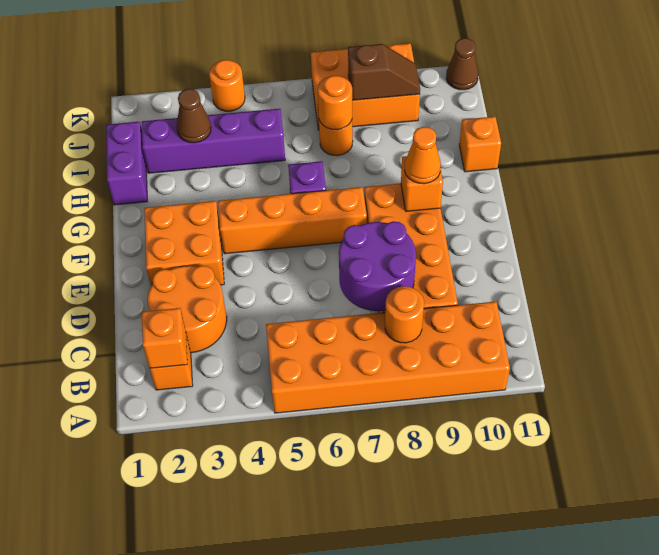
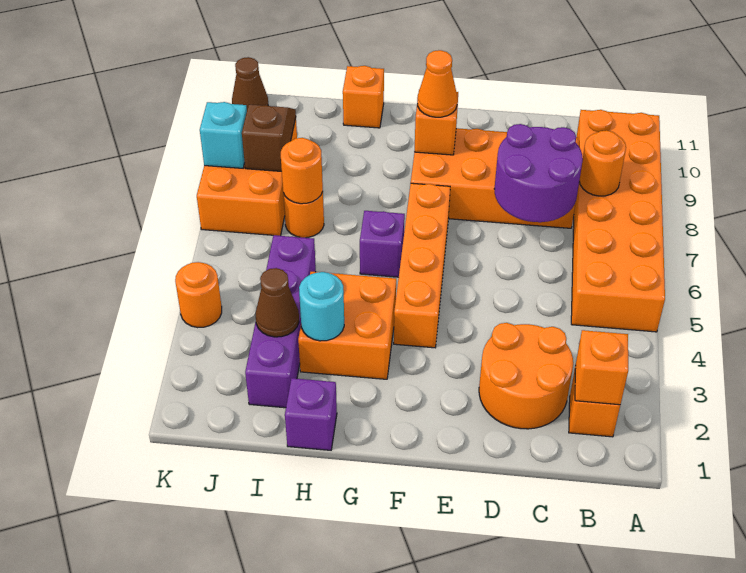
orange brick E2:F3 level 1 -> orange brick G3:H4 level 1
purple brick H1:I1 level 1 -> purple brick H1 level 1
none -> cyan round brick H3 level 2
none -> cyan brick K8 level 2

